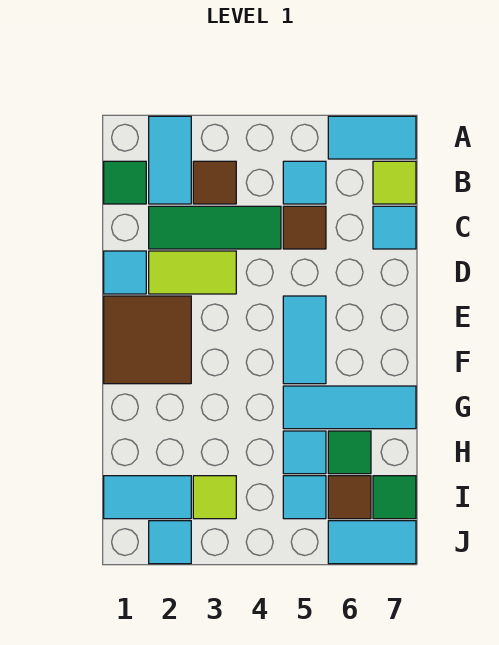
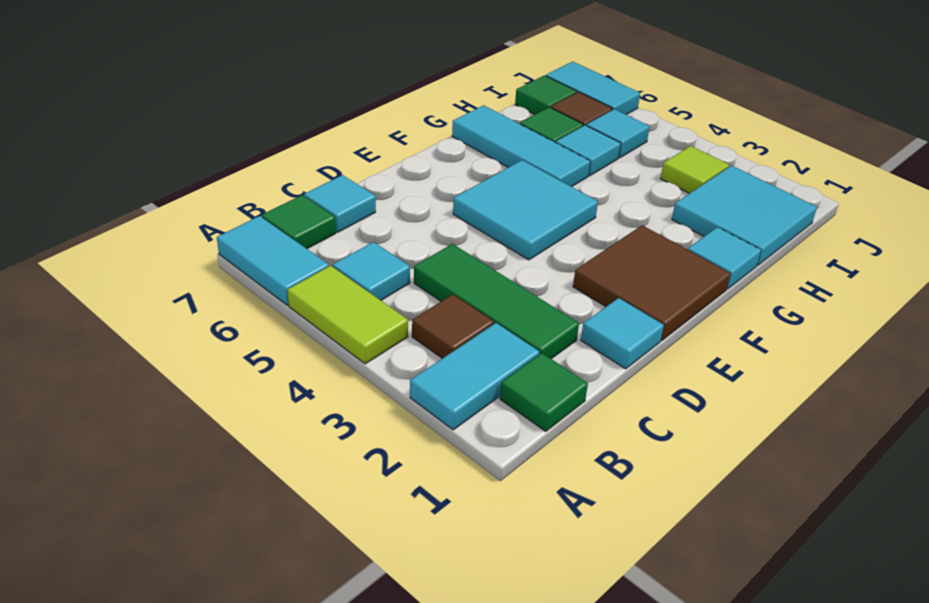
lime tile B7 level 1 -> green tile B7 level 1
brown tile C5 level 1 -> none
lime tile D2:D3 level 1 -> lime tile A4:A5 level 1
cyan tile E5:F5 level 1 -> cyan tile E4:F5 level 1
cyan tile I1:I2 level 1 -> cyan tile H1:I2 level 1
cyan tile J2 level 1 -> cyan tile G1 level 1

